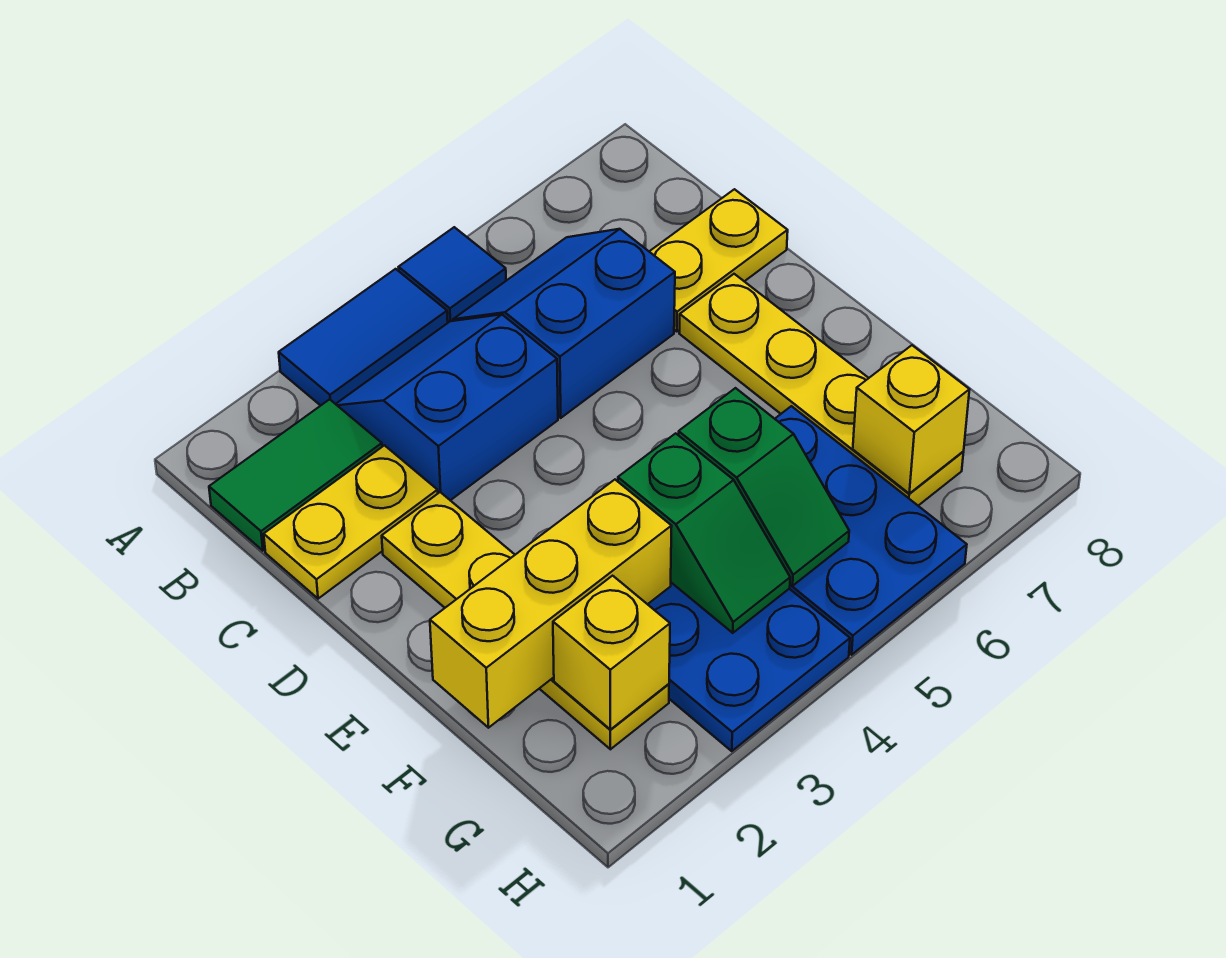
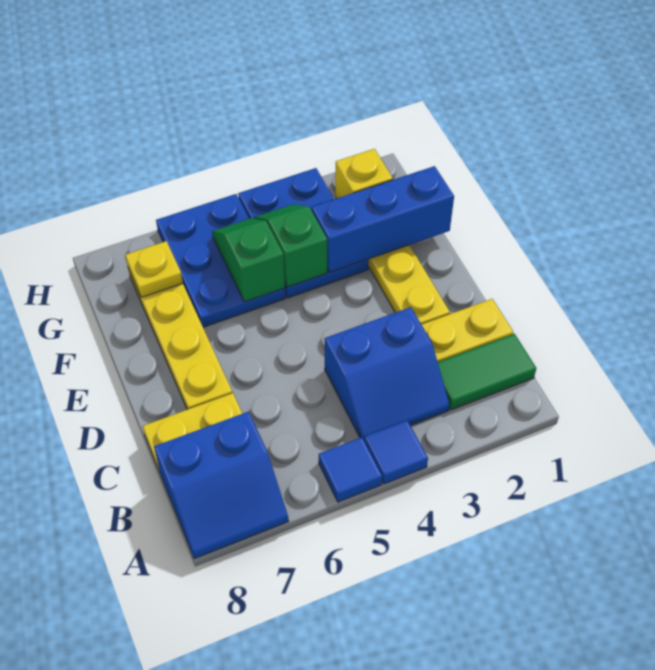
blue tile A3:A4 level 1 -> blue tile A4 level 1
blue slope B5:C6 level 1 top C -> blue slope A7:B8 level 1 top B
yellow brick F1:F3 level 2 -> blue brick F1:F3 level 2
yellow brick G7 level 2 -> yellow plate G7 level 2

